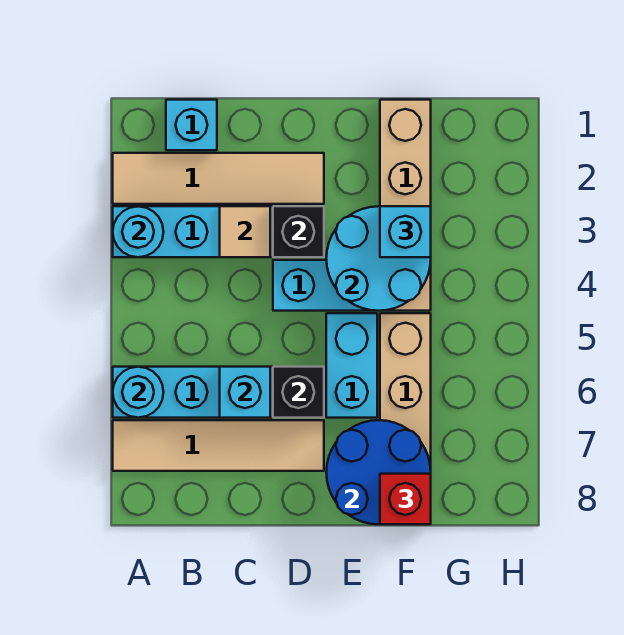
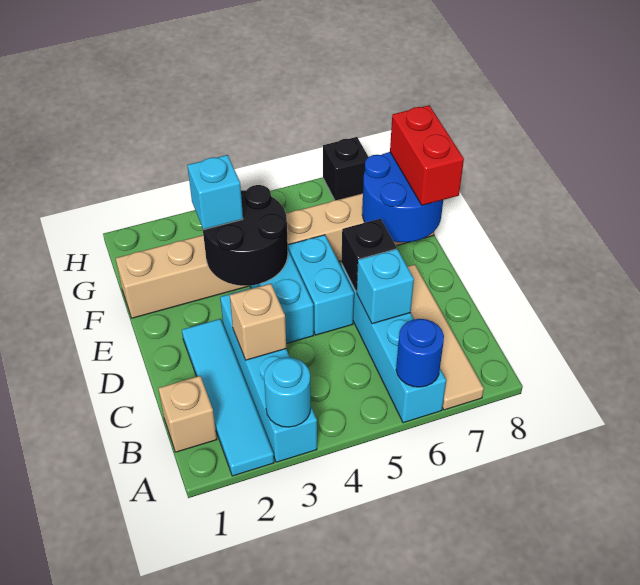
tan tile A2:D2 level 1 -> cyan tile A2:D2 level 1
cyan round brick A6 level 2 -> blue round brick A6 level 2
cyan brick B1 level 1 -> tan brick B1 level 1
tan tile C3 level 2 -> tan brick C3 level 2
black brick D3 level 2 -> black brick H7 level 1
cyan round brick E3:F4 level 2 -> black round brick E3:F4 level 2
cyan brick E5:E6 level 1 -> cyan brick D5:E5 level 1
red brick F8 level 3 -> red brick E8:F8 level 3

